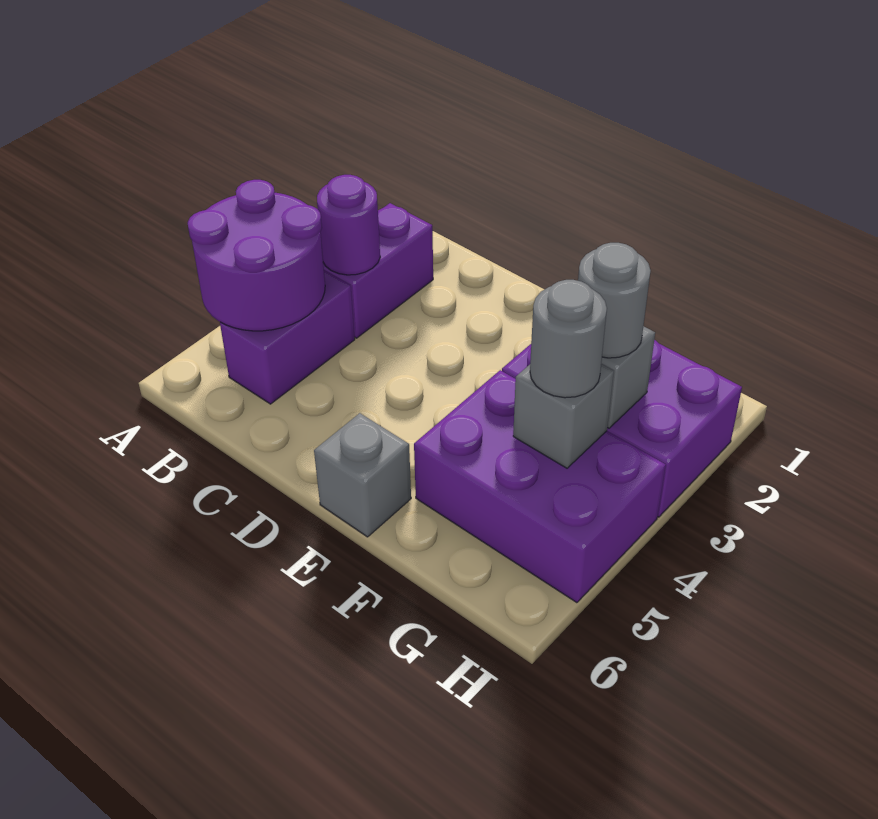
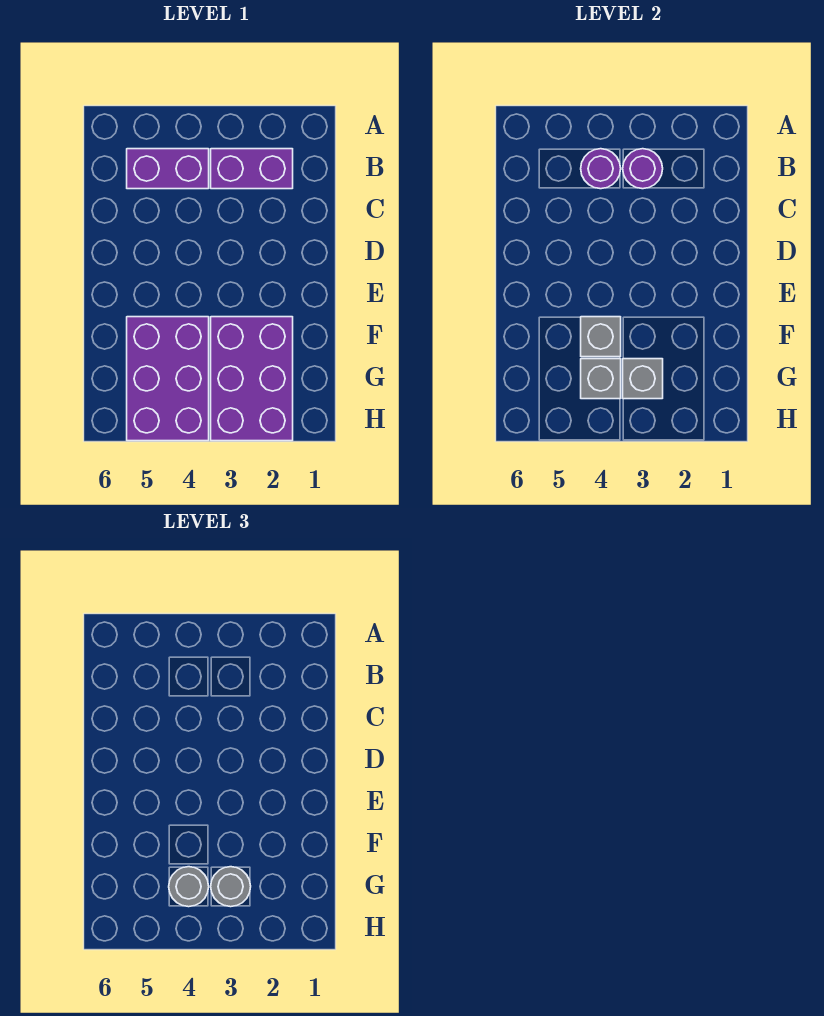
purple round brick A4:B5 level 2 -> purple round brick B4 level 2
grey brick E6 level 1 -> grey brick F4 level 2

